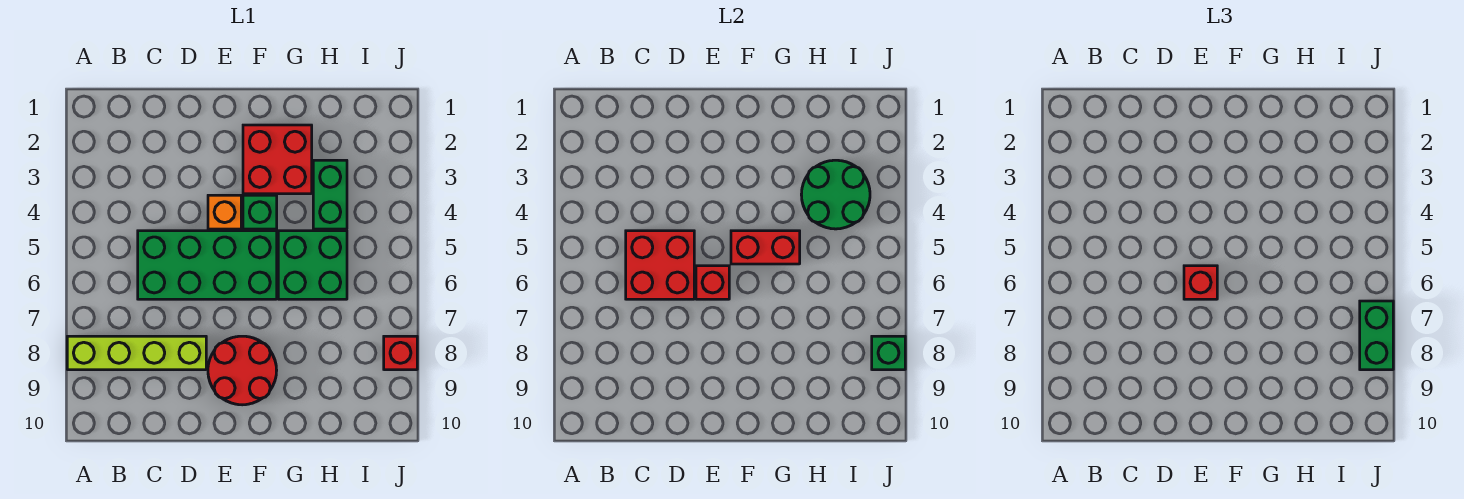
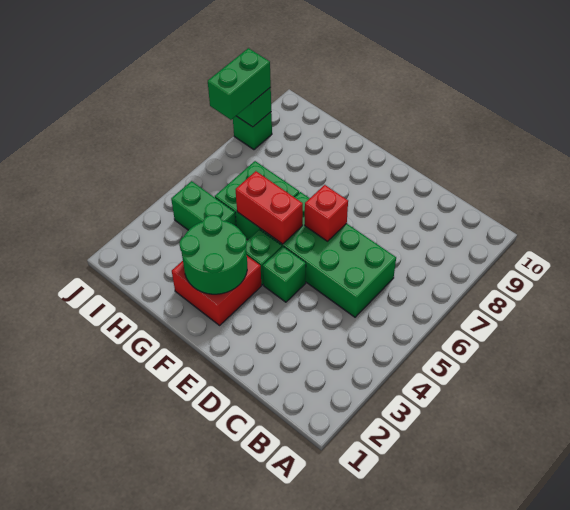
lime brick A8:D8 level 1 -> none
red brick C5:D6 level 2 -> none
orange brick E4 level 1 -> green brick E4 level 1
red brick E6 level 3 -> none
red round brick E8:F9 level 1 -> none
green brick H3:H4 level 1 -> green brick H4:I4 level 1
green round brick H3:I4 level 2 -> green round brick F2:G3 level 2
red brick J8 level 1 -> green brick J8 level 1

